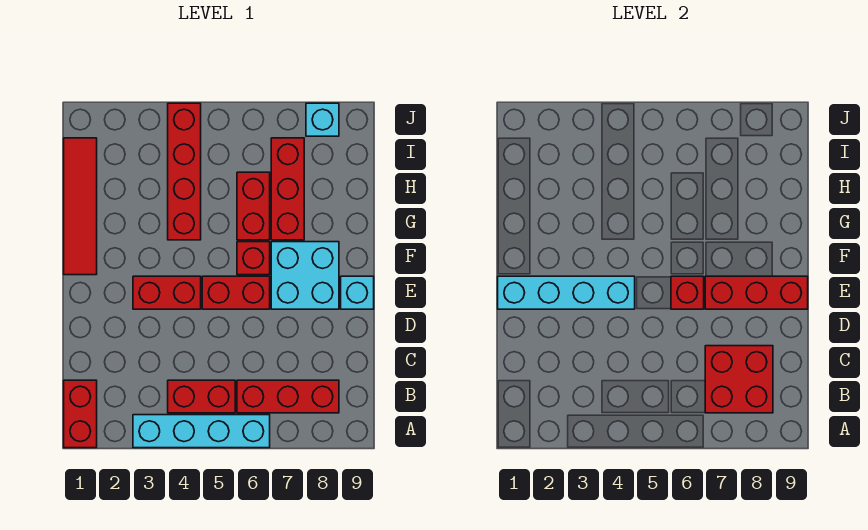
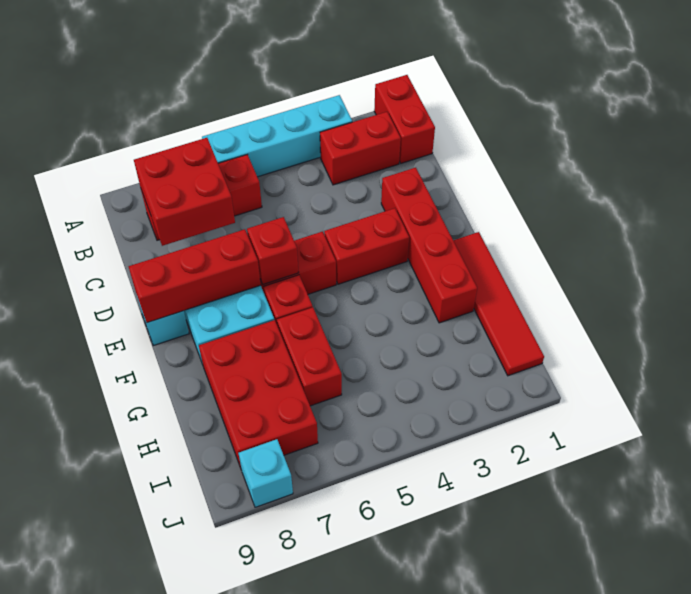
red brick B4:B5 level 1 -> red brick B2:B3 level 1
cyan brick E1:E4 level 2 -> none
red brick G4:J4 level 1 -> red brick D2:G2 level 1
red brick G7:I7 level 1 -> red brick G7:I8 level 1

